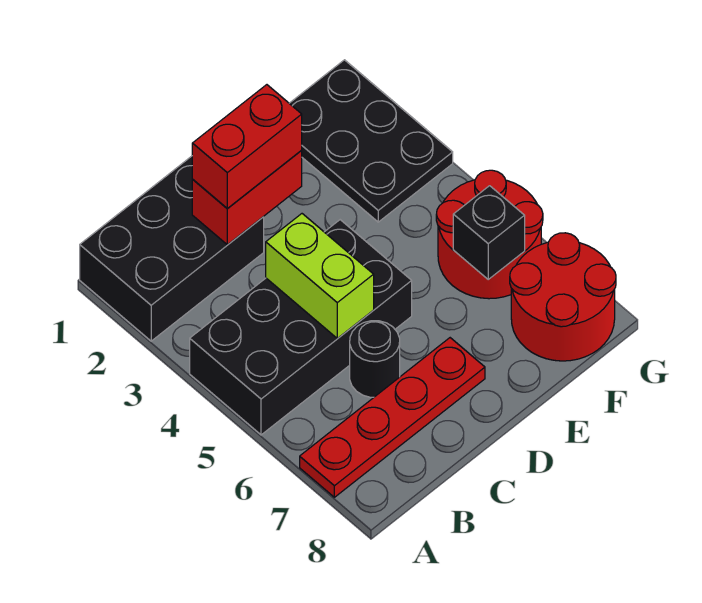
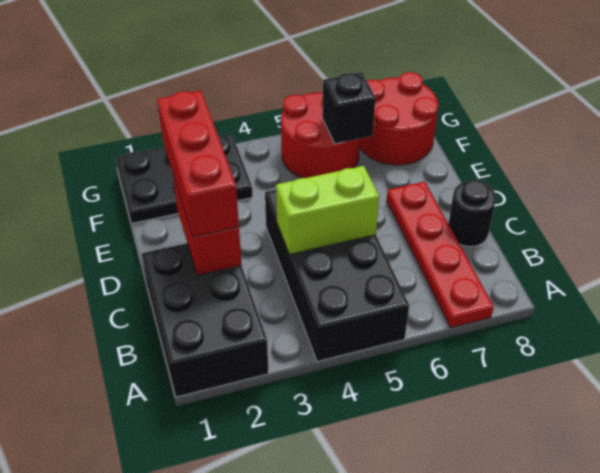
red brick C2:D2 level 3 -> red brick C2:E2 level 3
black round brick C6 level 1 -> black round brick C8 level 1

